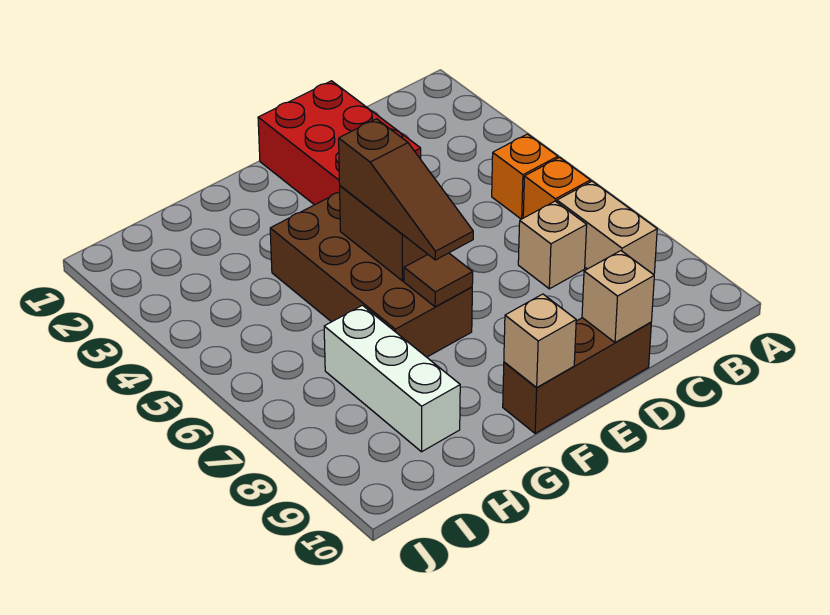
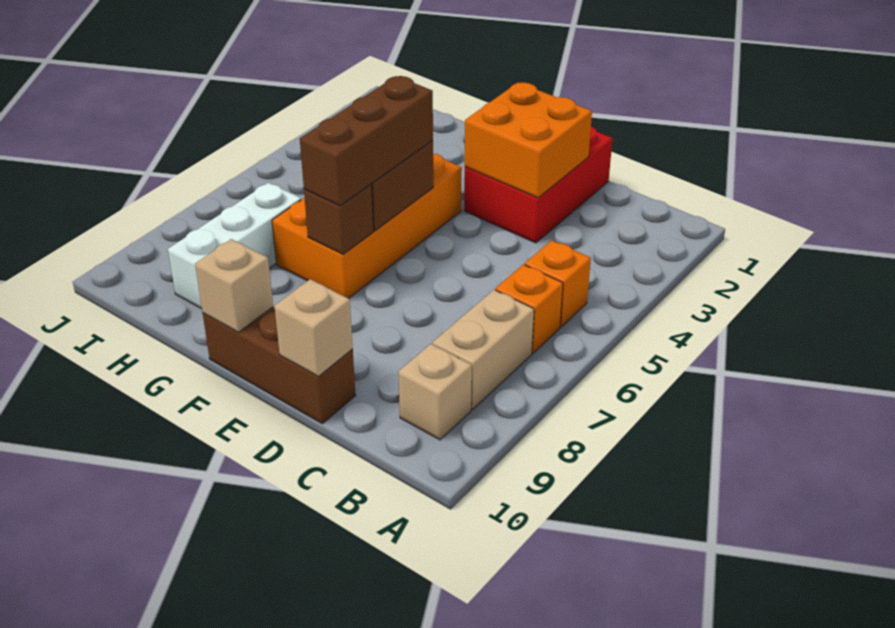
tan brick C7 level 1 -> tan brick B9 level 1
none -> orange brick D2:E3 level 2
brown brick F4:G7 level 1 -> orange brick F4:G7 level 1
brown slope F5:F7 level 3 top 5 -> brown brick F5:F7 level 3
brown tile F7 level 2 -> brown brick F7 level 2

